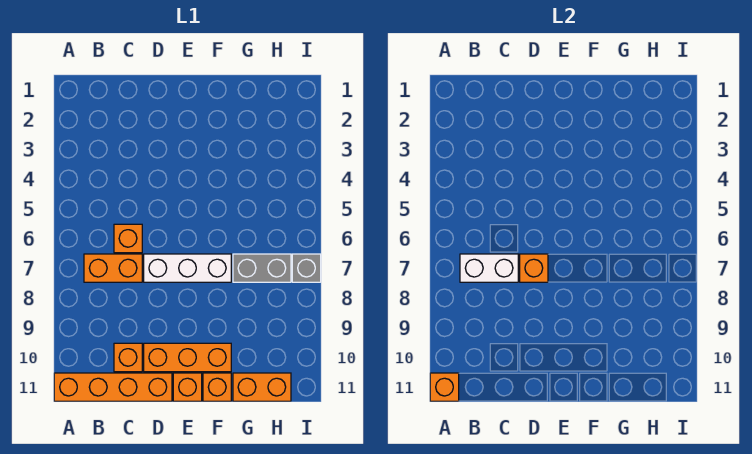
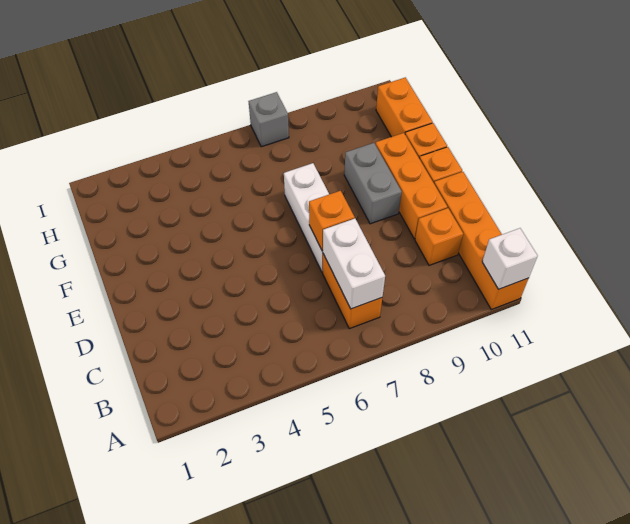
orange brick A11 level 2 -> white brick A11 level 2
orange brick C6 level 1 -> none
grey brick G7:H7 level 1 -> grey brick E9:F9 level 1

